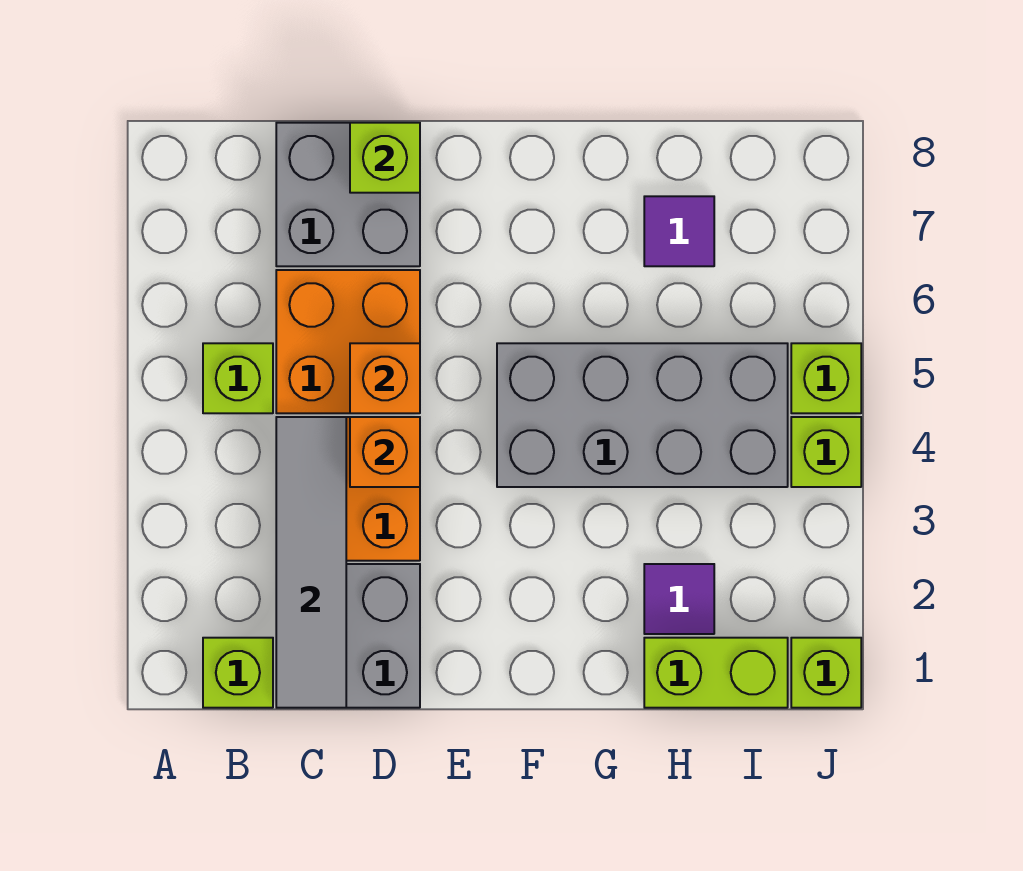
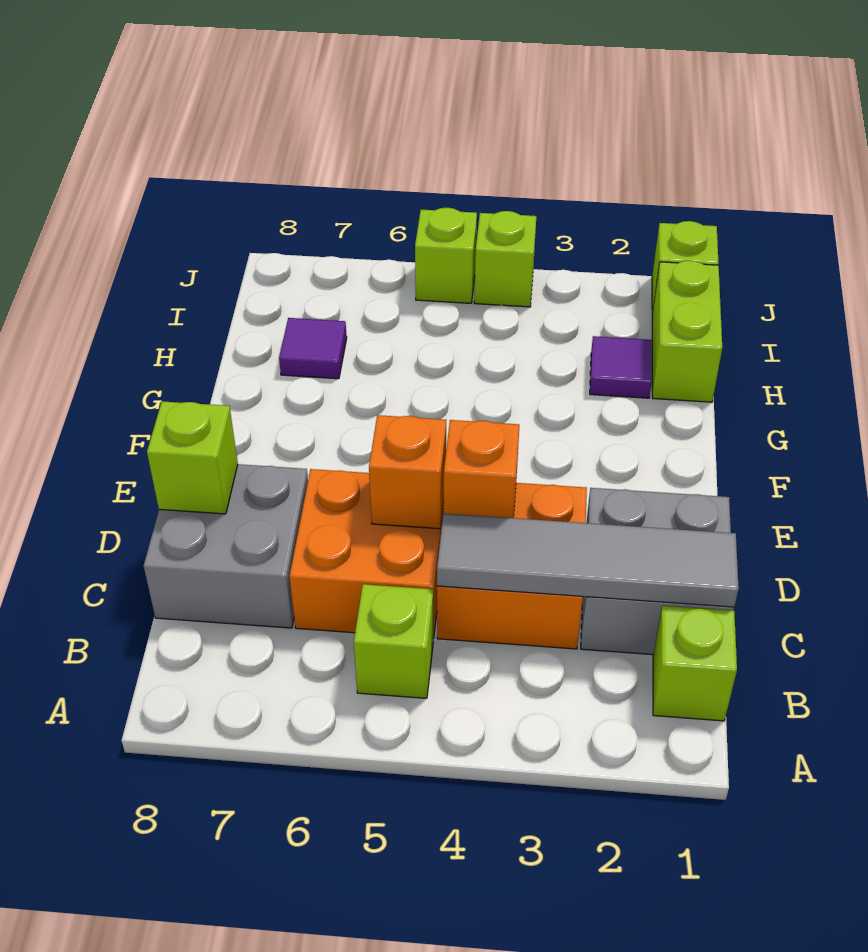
grey brick F4:I5 level 1 -> none

